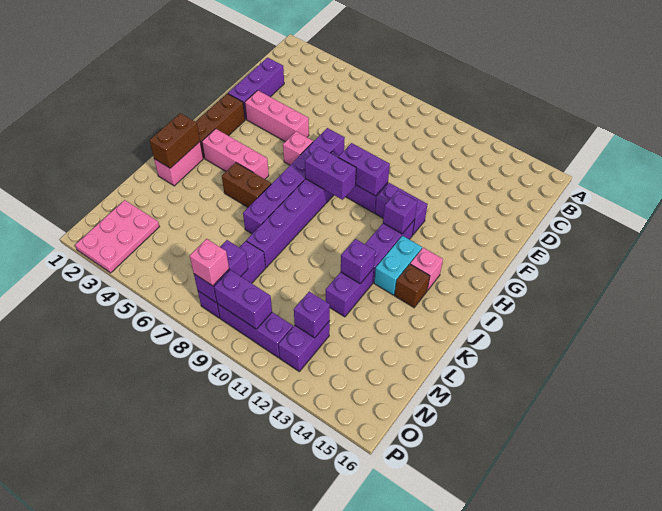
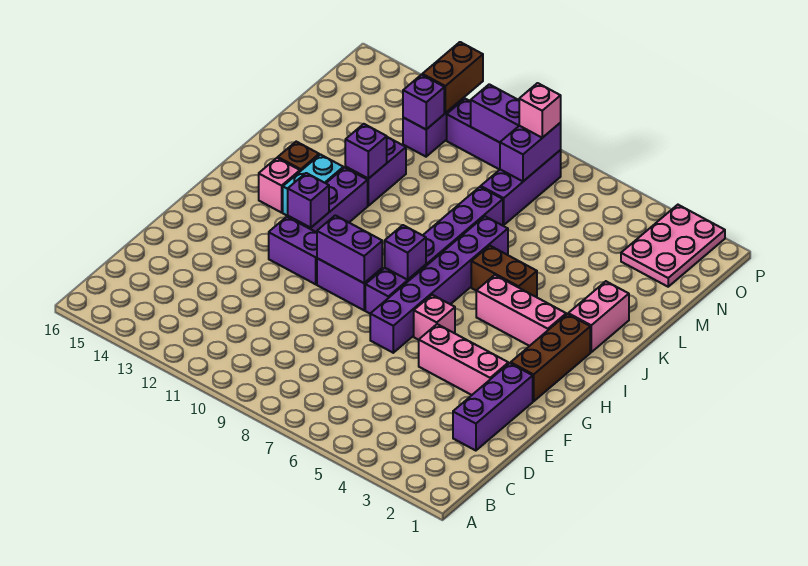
purple brick H8:H9 level 2 -> purple brick H8 level 2
brown brick J2:K2 level 2 -> brown brick O12:P12 level 2

